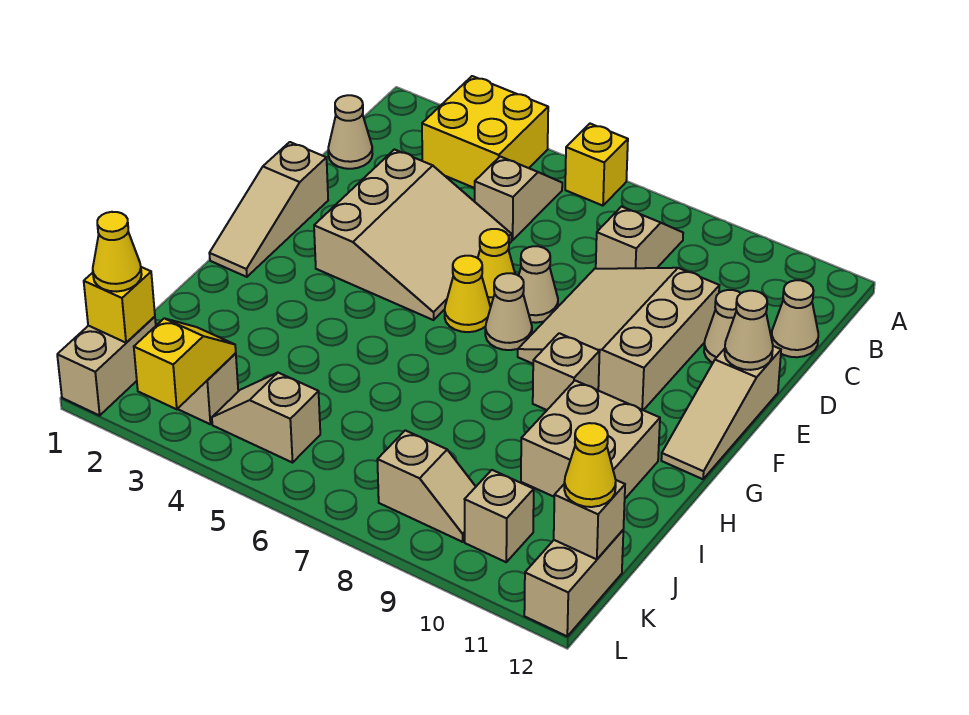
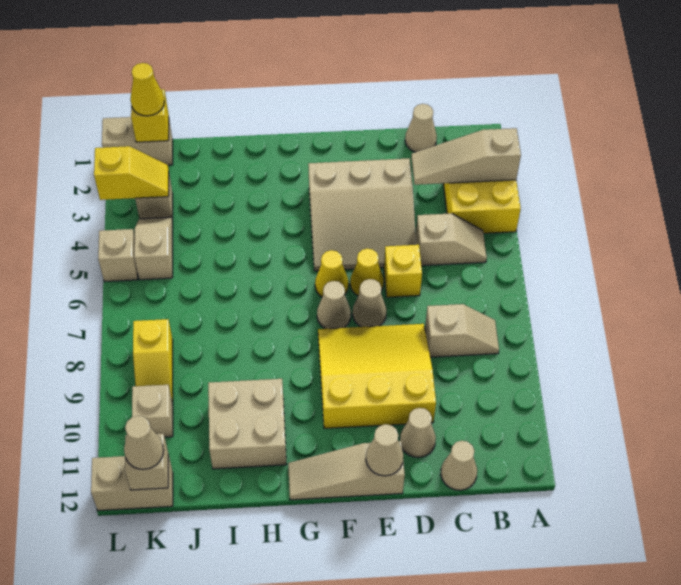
yellow brick A6 level 1 -> yellow brick D6 level 1
tan slope D8:F10 level 1 top 10 -> yellow slope D8:F10 level 1 top 10
tan slope E1:G1 level 1 top E -> tan slope A3:C3 level 2 top A
tan brick G9 level 1 -> tan brick L5 level 1
tan slope K8:K9 level 1 top 8 -> yellow slope K8:K9 level 1 top 8
yellow cone K12 level 3 -> tan cone K12 level 3

